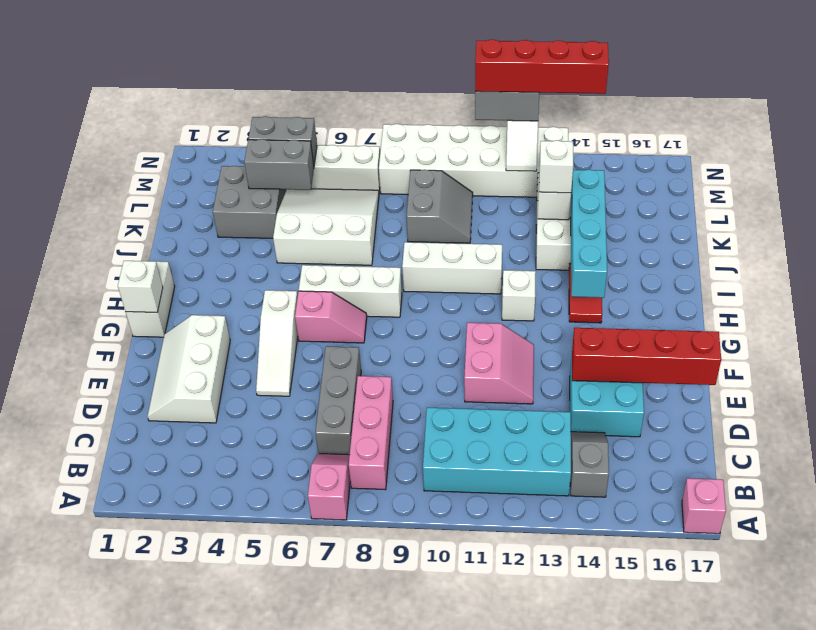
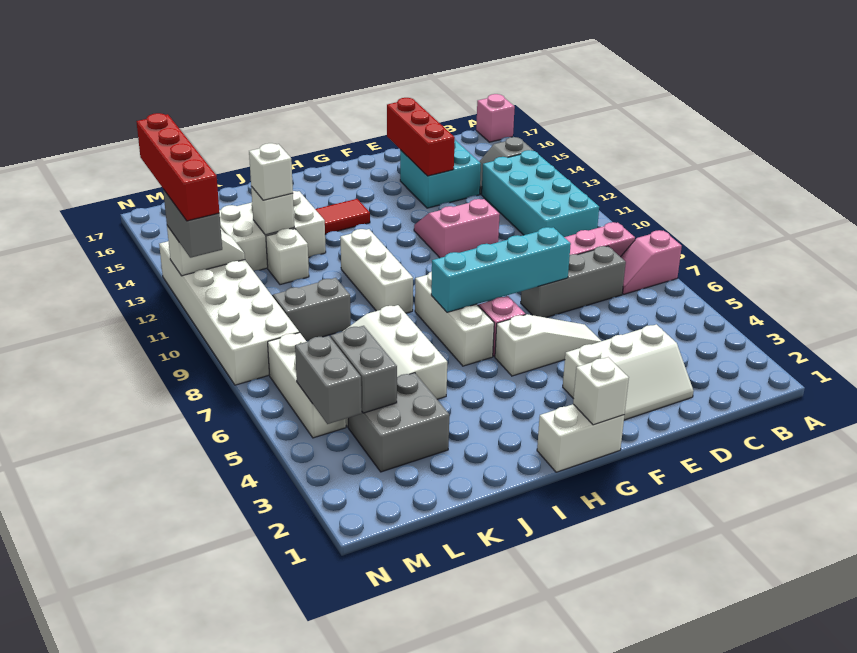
red brick E14:E17 level 2 -> red brick E14:E16 level 2
white brick H12 level 1 -> white brick K12 level 1
cyan brick H14:K14 level 2 -> cyan brick E7:H7 level 2

